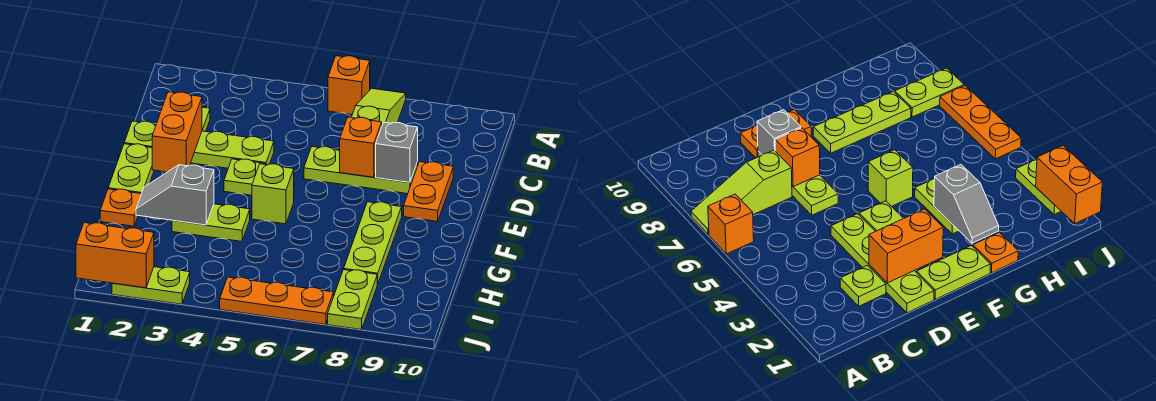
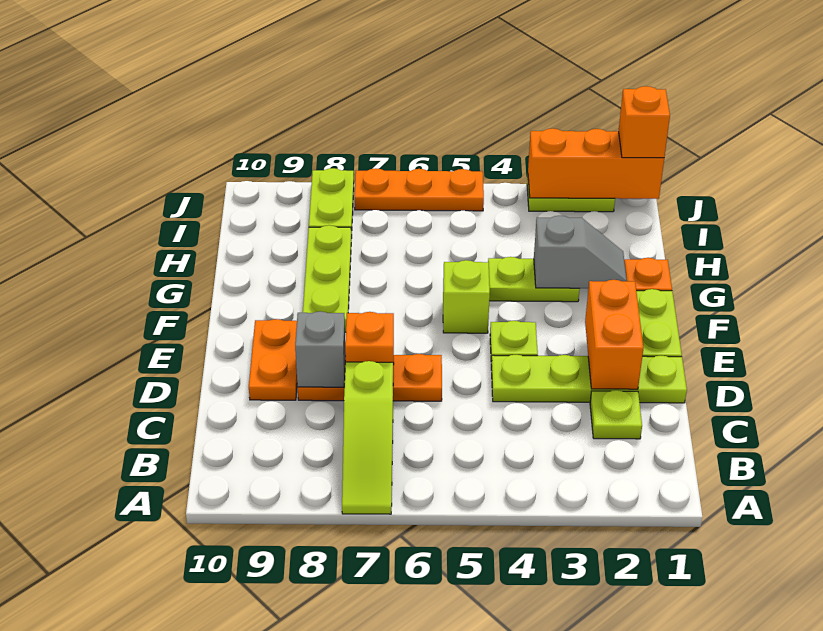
orange brick A6 level 1 -> orange brick J1 level 3
lime plate D6:D8 level 1 -> orange plate D6:D8 level 1
orange brick J1:J2 level 2 -> orange brick J1:J3 level 2

